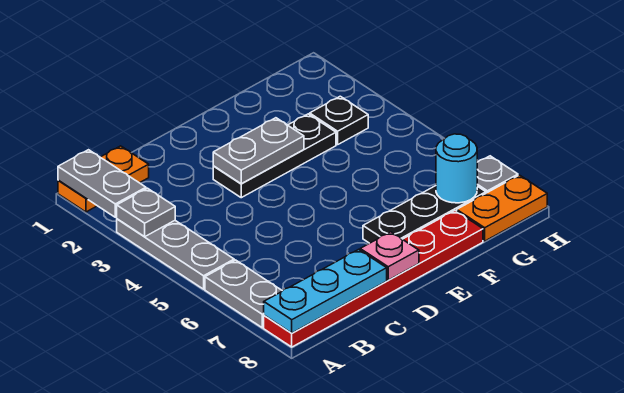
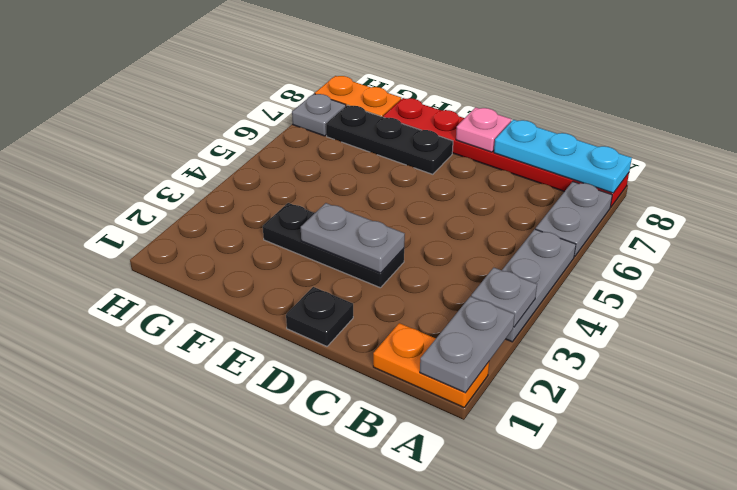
black plate G3 level 1 -> black plate D1 level 1
cyan round brick G7 level 2 -> none

